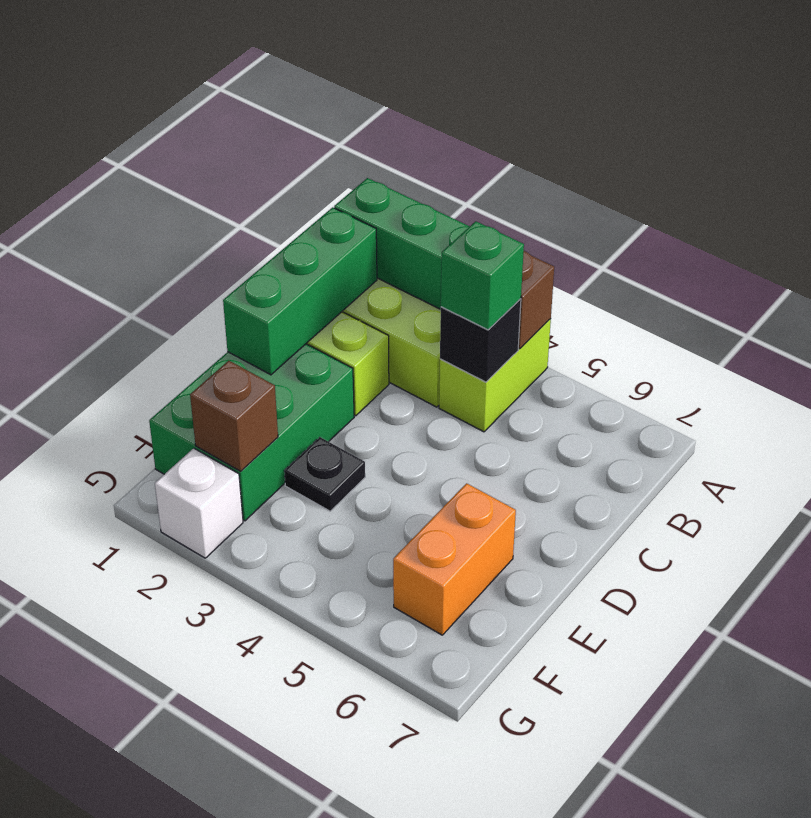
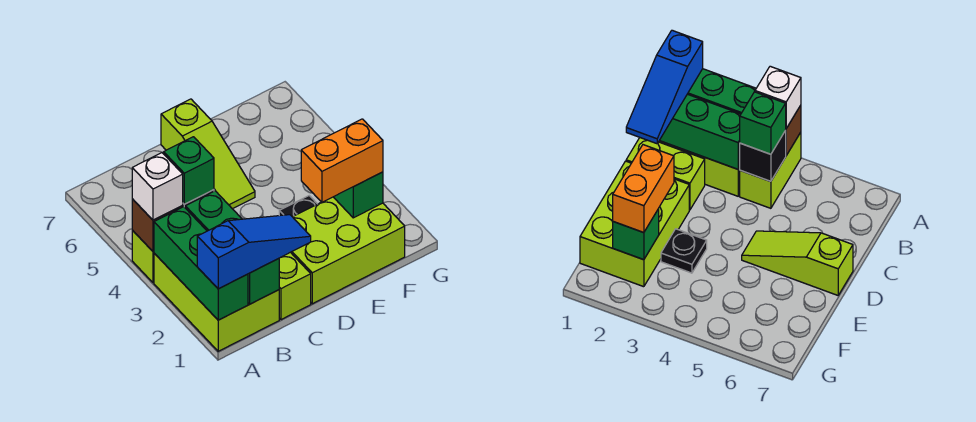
none -> blue slope A1:C1 level 3 top A
green brick B1:D1 level 2 -> green brick B1:B3 level 2
green brick D1:F2 level 1 -> lime brick D1:F2 level 1
none -> lime slope D5:D7 level 1 top 7
orange brick E6:F6 level 1 -> orange brick E2:F2 level 3
brown brick F2 level 2 -> green brick F2 level 2
white brick G2 level 1 -> white brick A4 level 3

